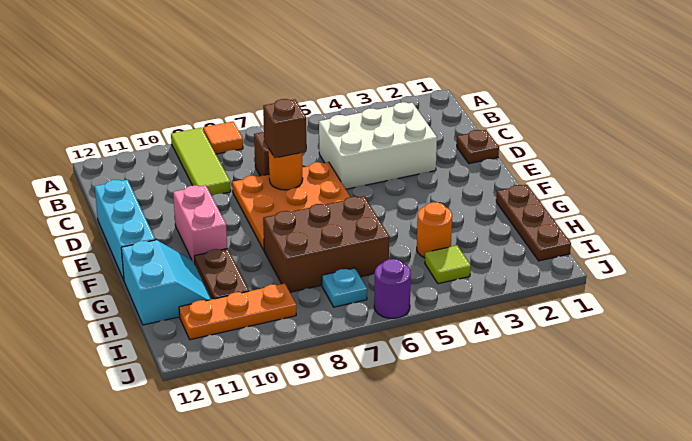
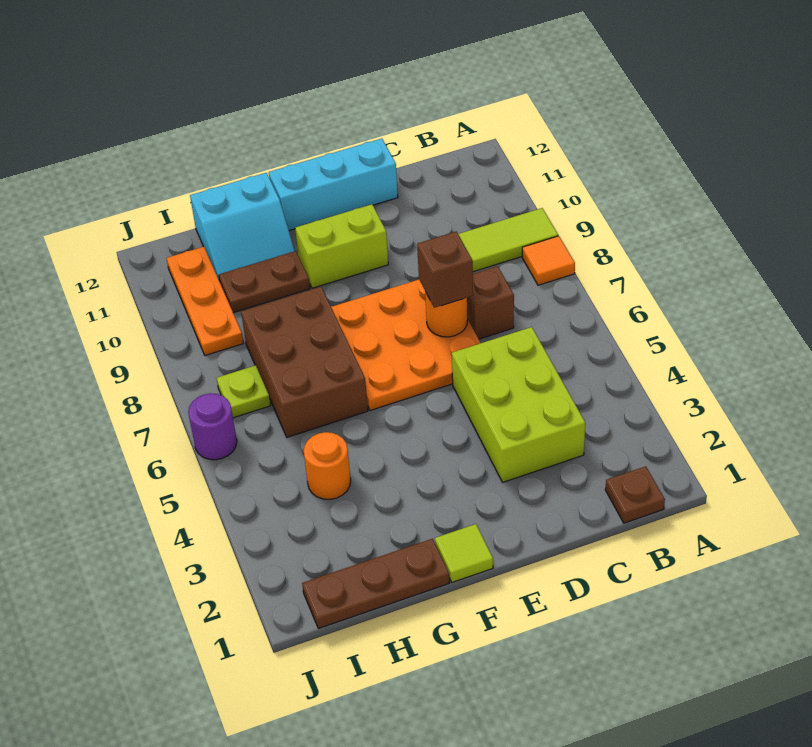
white brick C3:D5 level 1 -> lime brick C3:D5 level 1
brown plate D1 level 1 -> brown plate B1 level 1
pink brick E10:F10 level 1 -> lime brick E10:F10 level 1
lime tile I4 level 1 -> lime tile F1 level 1
cyan plate I7 level 1 -> lime plate I7 level 1

